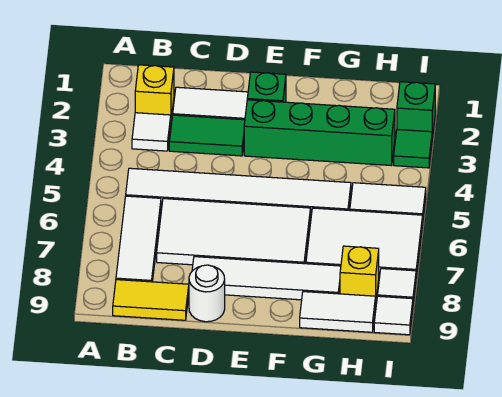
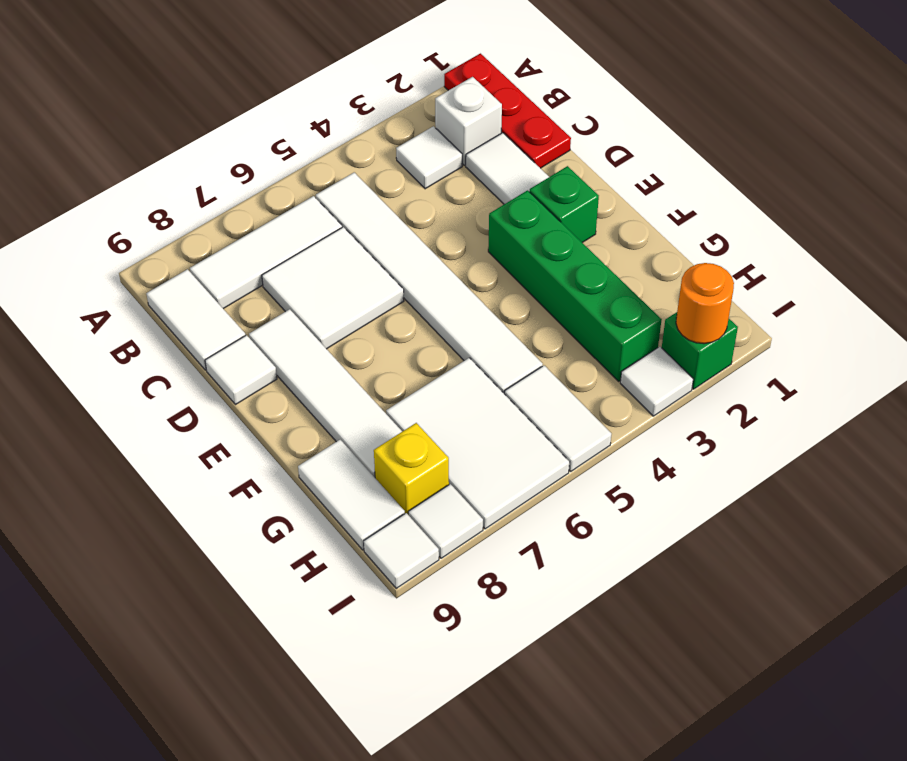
none -> red plate A1:C1 level 1
yellow brick B2 level 1 -> white brick B2 level 1
yellow tile B9:C9 level 1 -> white tile B9:C9 level 1
green tile C3:D3 level 1 -> none
white tile C6:F7 level 1 -> white tile C6:D7 level 1
white round brick D9 level 1 -> white tile D9 level 1
none -> orange round brick I2 level 2
green tile I3 level 1 -> white tile I3 level 1

